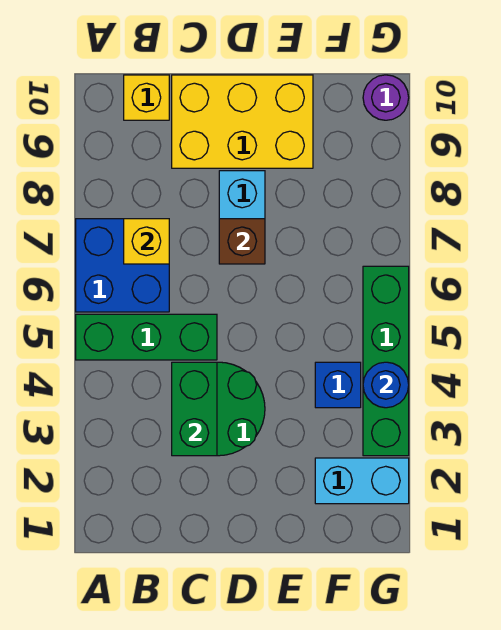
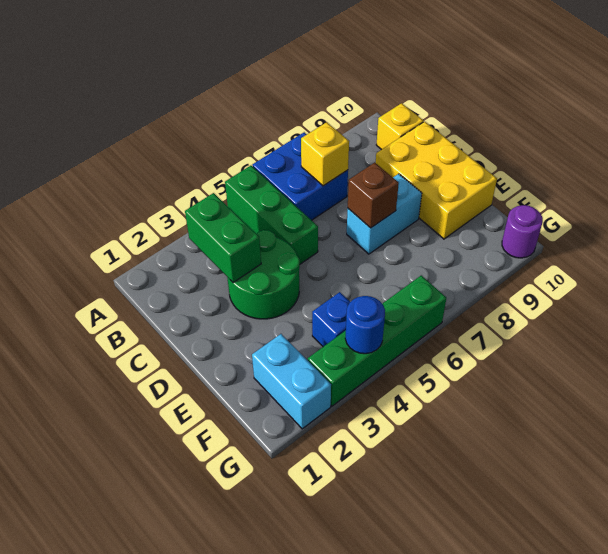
green brick C3:C4 level 2 -> green brick B3:C3 level 2

